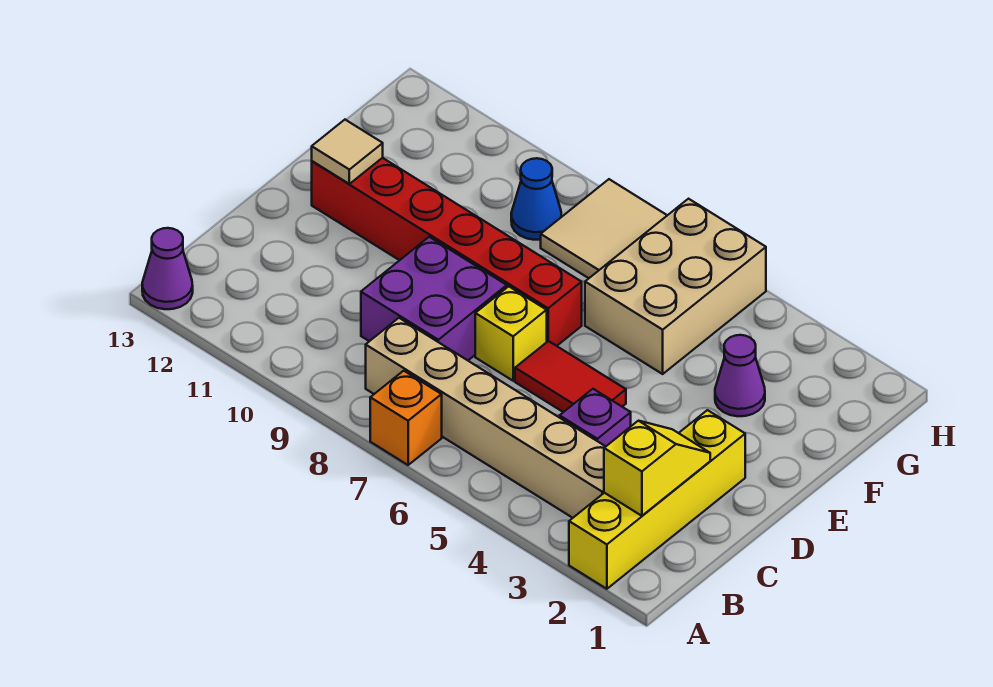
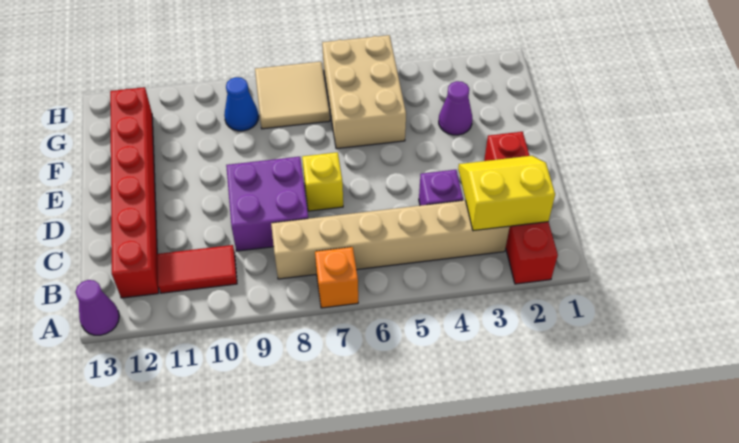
yellow brick A2:D2 level 1 -> red brick A2:D2 level 1
yellow slope B2:C2 level 2 top B -> yellow slope B2:C3 level 2 top B
red tile D5:D6 level 1 -> red tile B10:B11 level 1
red brick E7:E12 level 1 -> red brick B12:G12 level 1
tan tile E12 level 2 -> none

